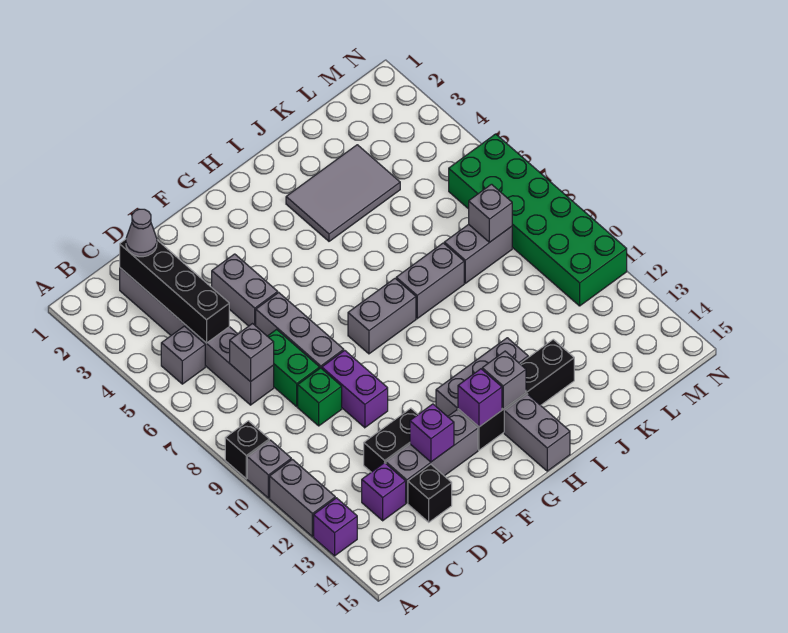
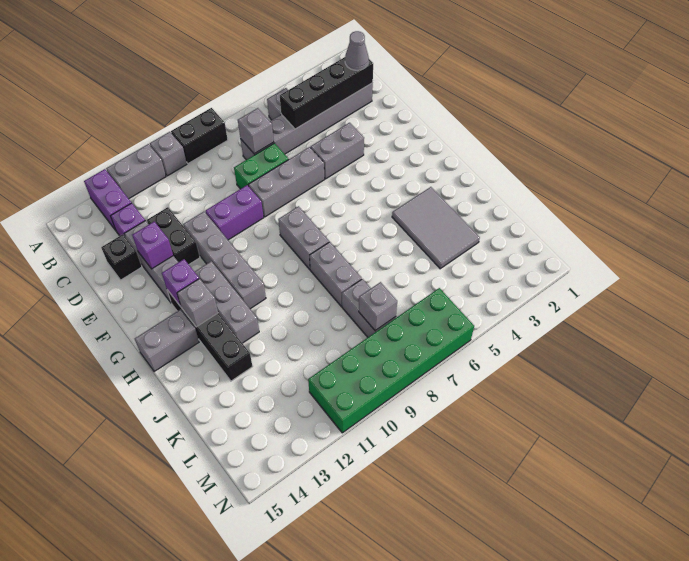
black brick A9 level 1 -> black brick A8:A9 level 1
purple brick A13 level 1 -> purple brick A13:B13 level 1
green brick D9 level 1 -> none
none -> grey brick E11:H11 level 1

